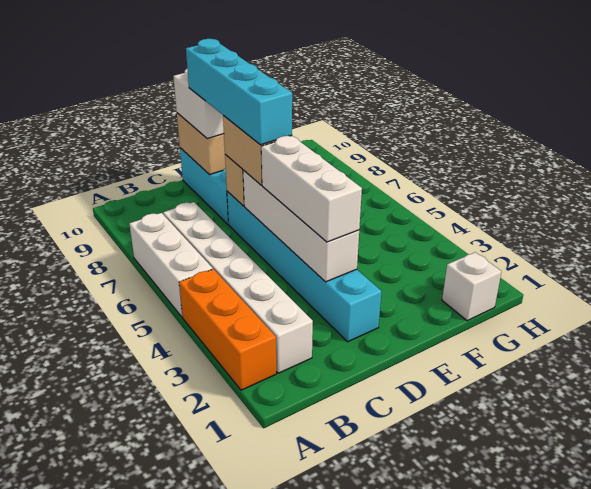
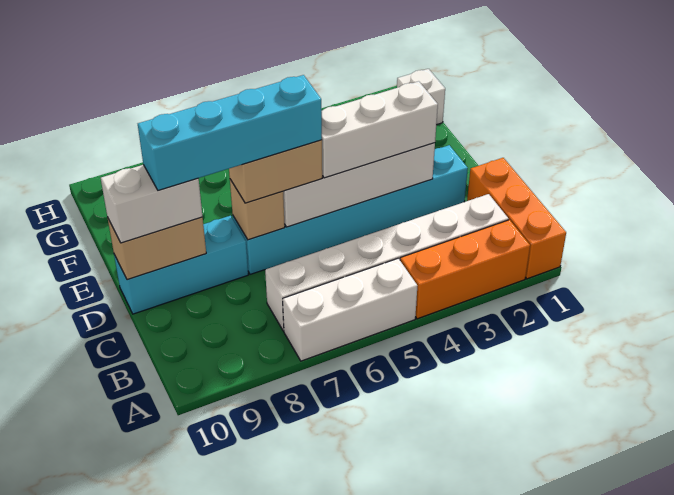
none -> orange brick A1:C1 level 1

